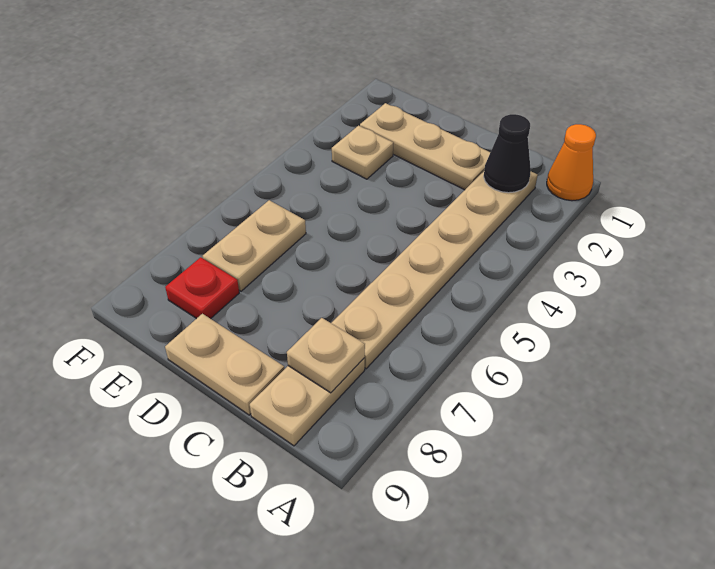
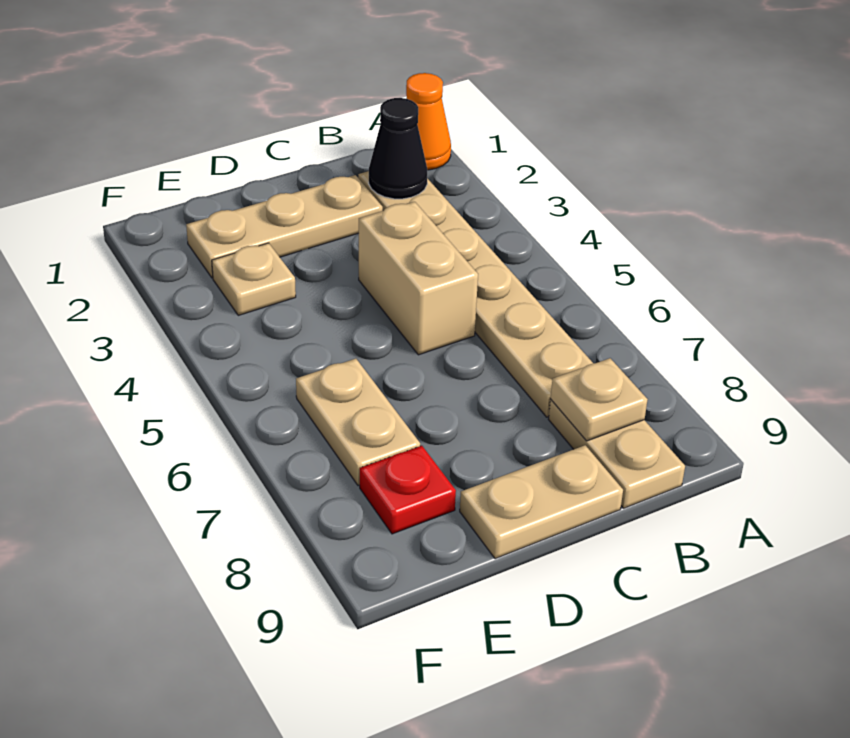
none -> tan brick C4:C5 level 1

